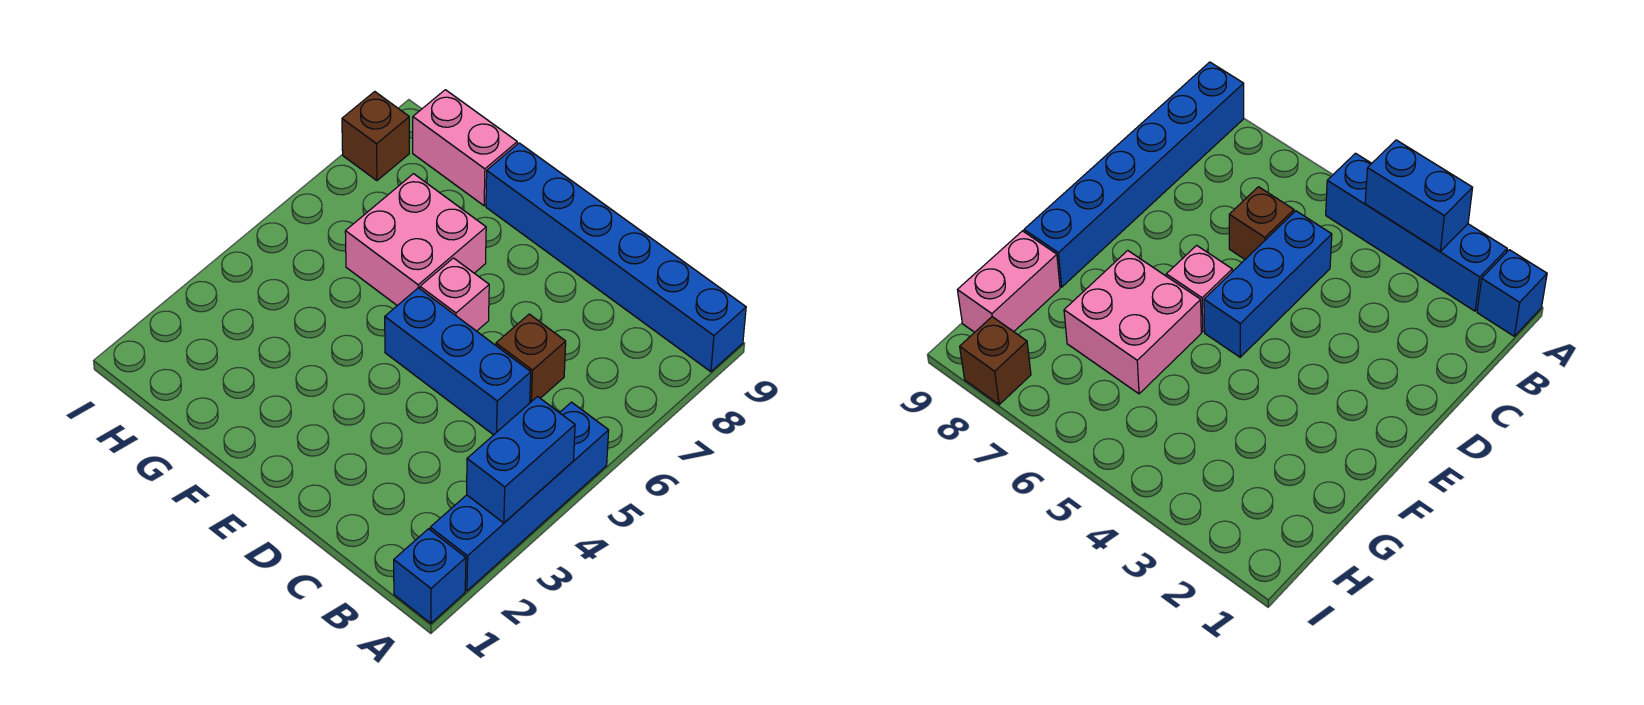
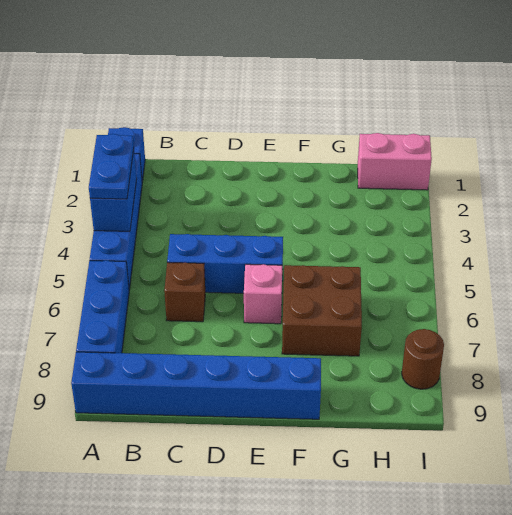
none -> blue plate A3:A4 level 3
none -> blue brick A6:A8 level 1
pink brick F6:G7 level 1 -> brown brick F6:G7 level 1
pink brick G9:H9 level 1 -> pink brick H1:I1 level 1
brown brick I8 level 1 -> brown round brick I8 level 1

